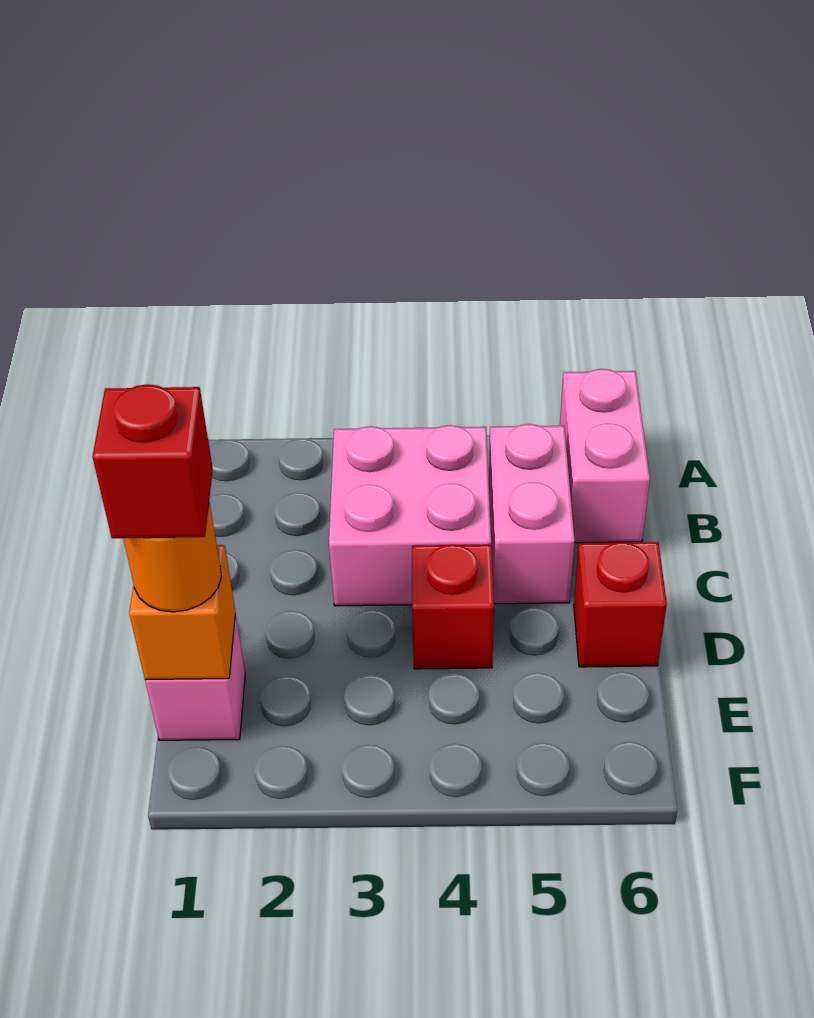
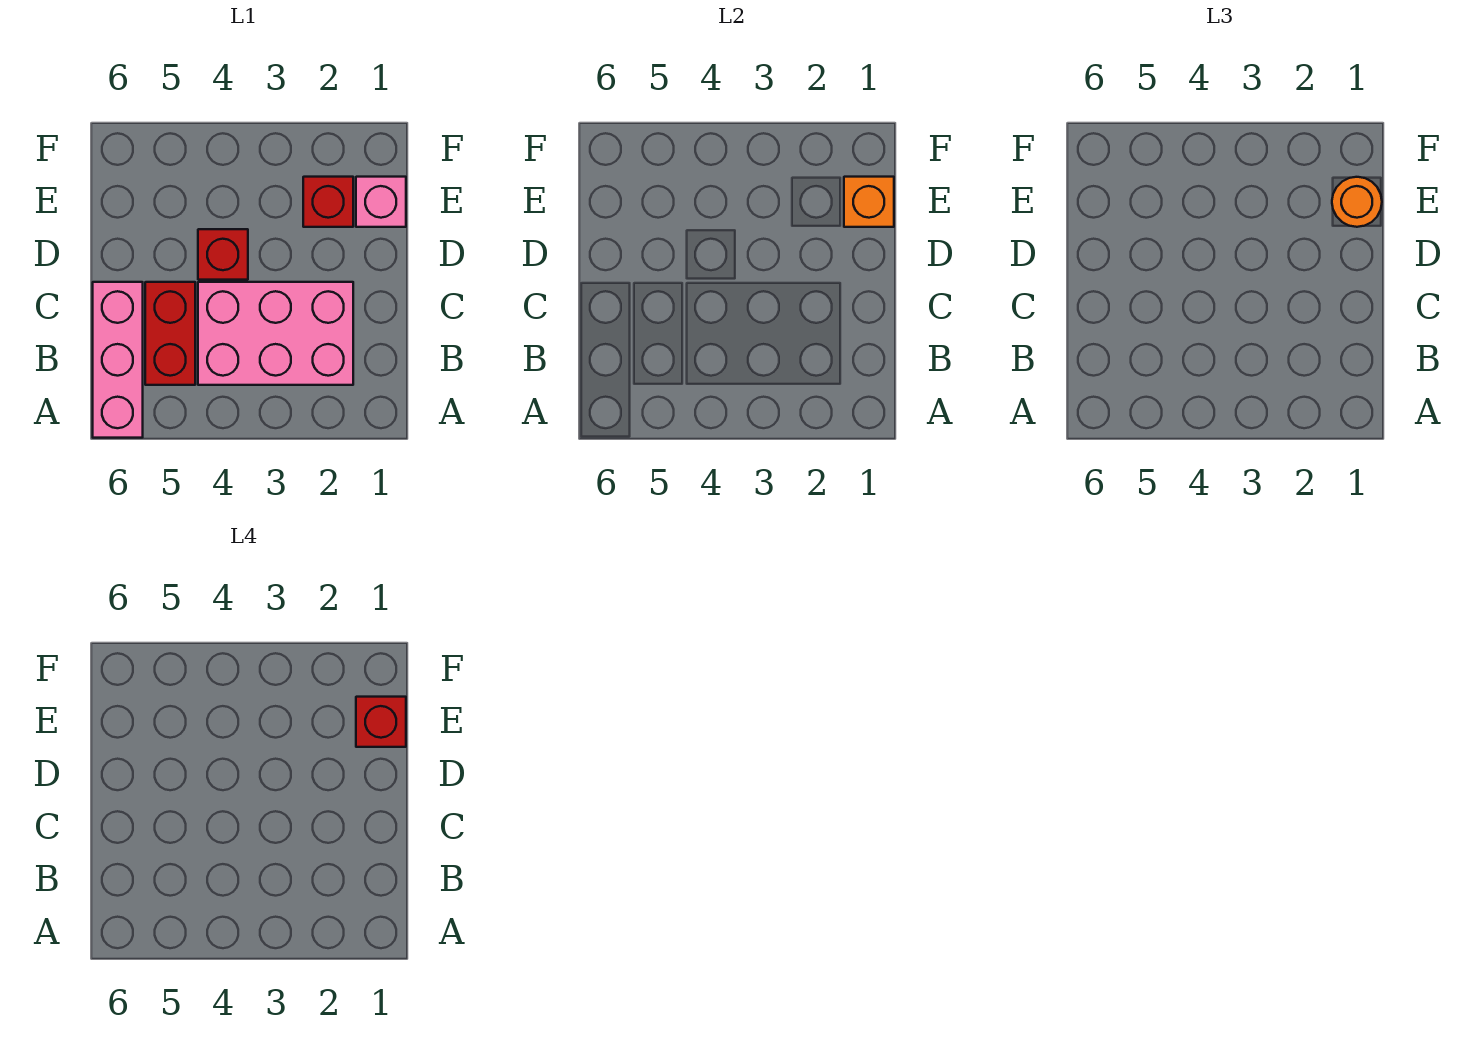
pink brick A6:B6 level 1 -> pink brick A6:C6 level 1
pink brick B3:C4 level 1 -> pink brick B2:C4 level 1
pink brick B5:C5 level 1 -> red brick B5:C5 level 1
red brick D6 level 1 -> red brick E2 level 1

